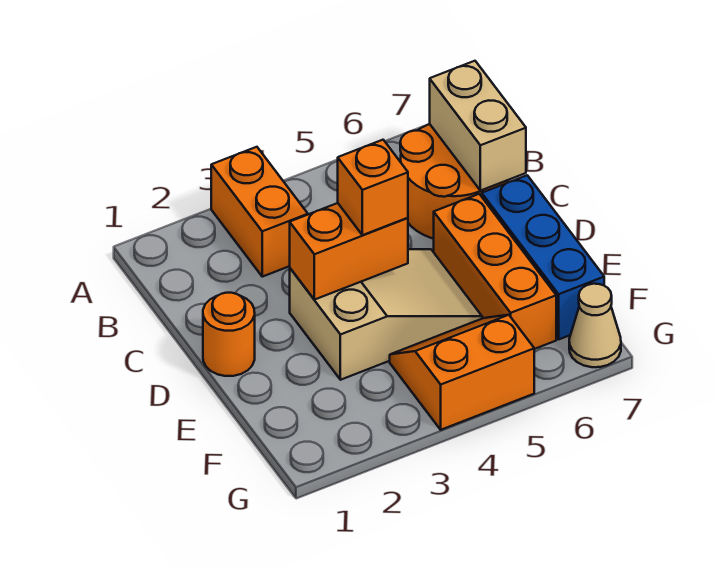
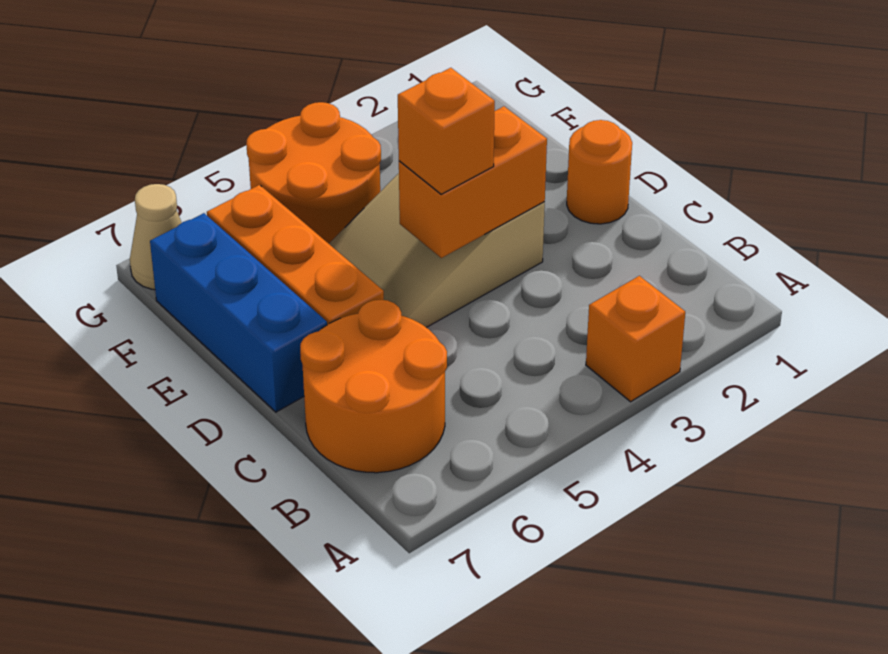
orange brick A3:B3 level 1 -> orange brick A3 level 1
tan brick B7:C7 level 2 -> none
orange slope F4:G5 level 1 top G -> orange round brick F4:G5 level 1

